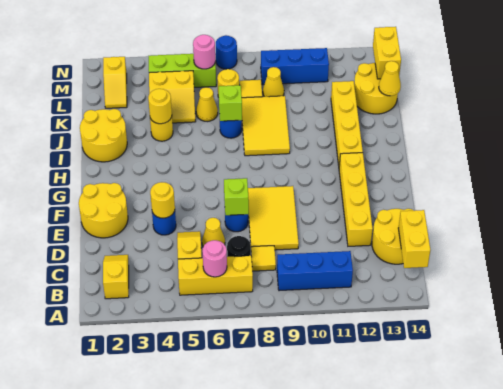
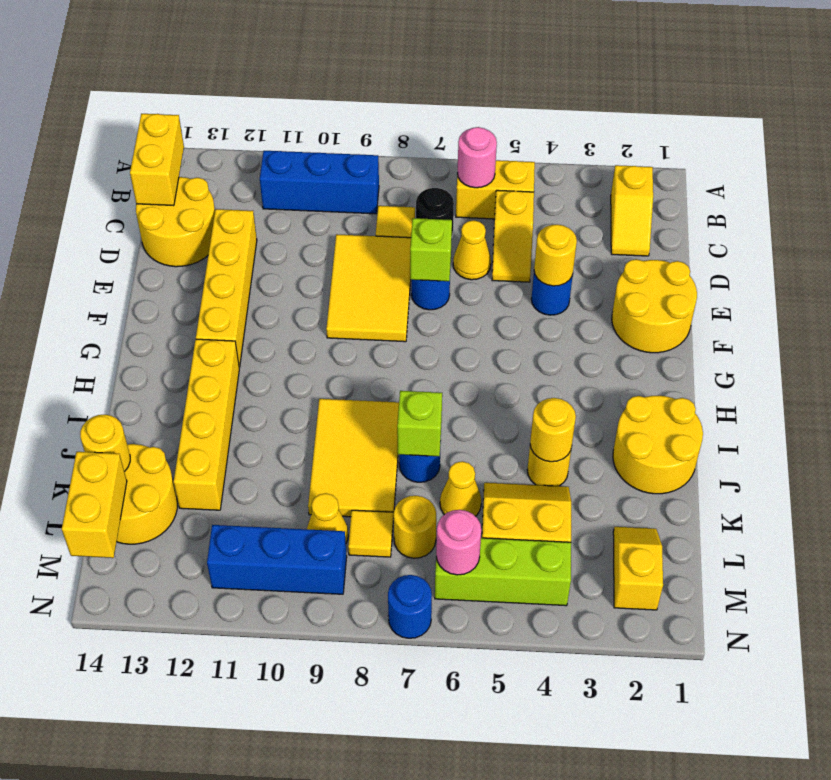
yellow brick B5:B7 level 1 -> yellow brick B5:B6 level 1
yellow cone K14 level 2 -> yellow round brick K14 level 2

